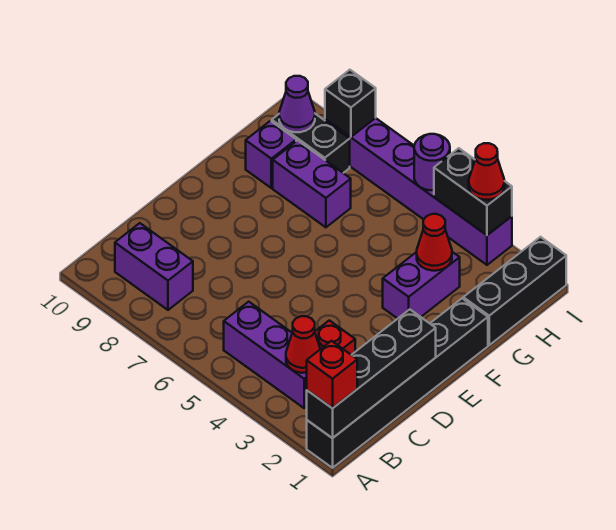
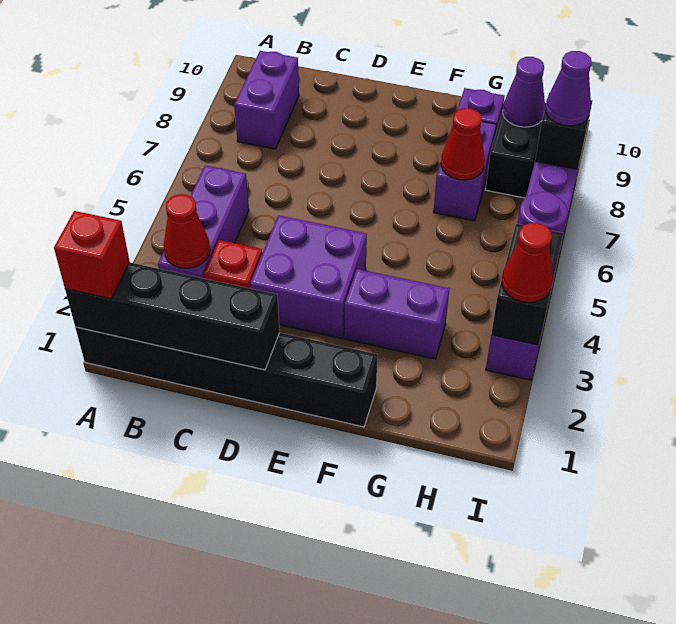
none -> purple brick D3:E4 level 1
black brick G1:I1 level 1 -> none
red cone G3 level 2 -> red cone G7 level 2
none -> purple cone I8 level 3

